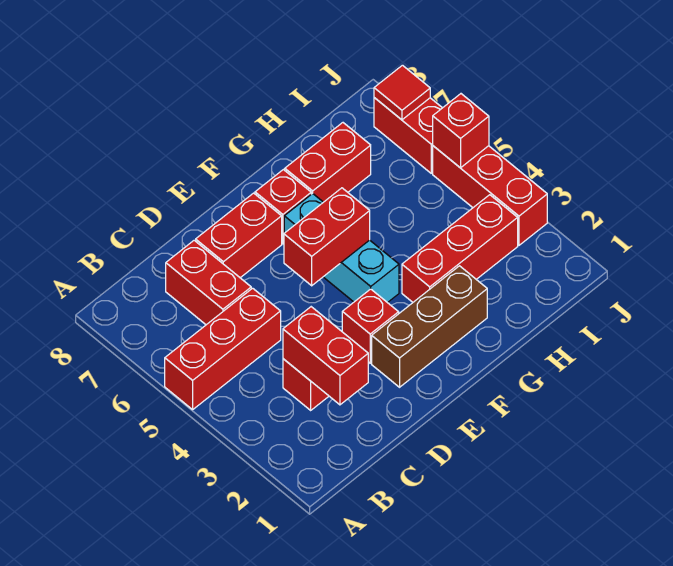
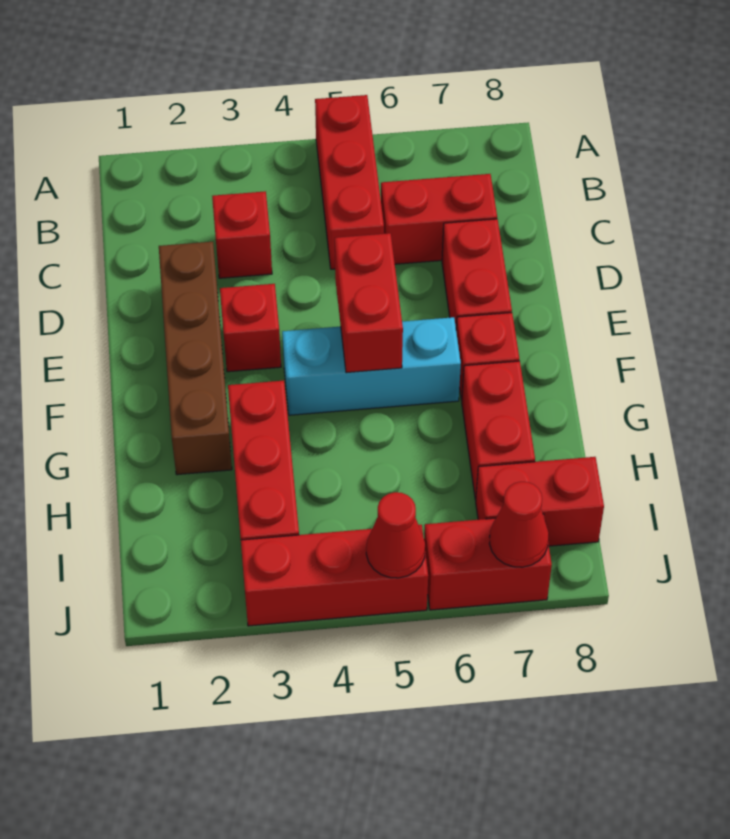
red brick C2:C3 level 2 -> red brick I7:I8 level 1
brown brick E2:G2 level 1 -> brown brick D2:G2 level 1
red brick J5 level 2 -> red cone J5 level 2
red tile J7 level 2 -> red cone J7 level 2

